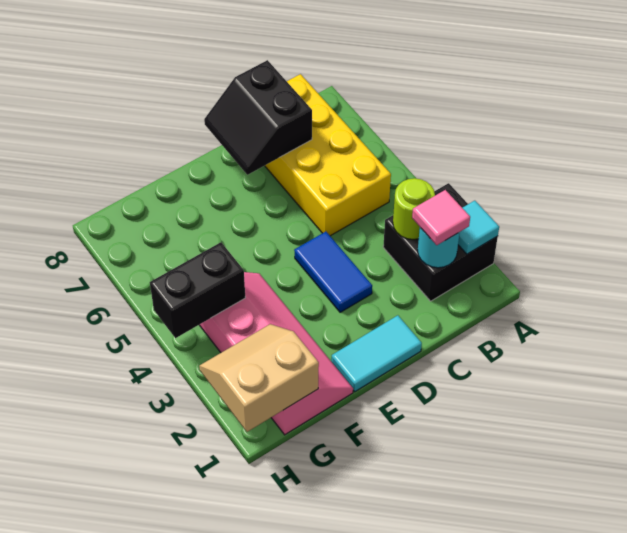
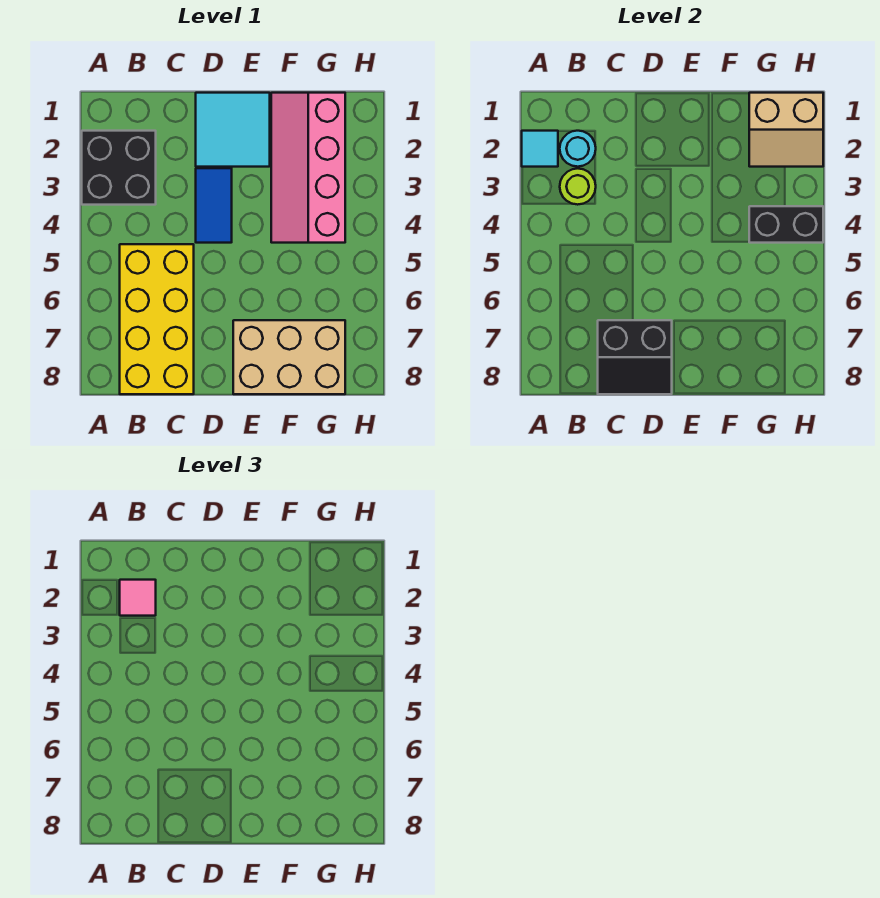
black slope C7:D8 level 2 top C -> black slope C7:D8 level 2 top 7
cyan tile D1:E1 level 1 -> cyan tile D1:E2 level 1
none -> tan brick E7:G8 level 1

